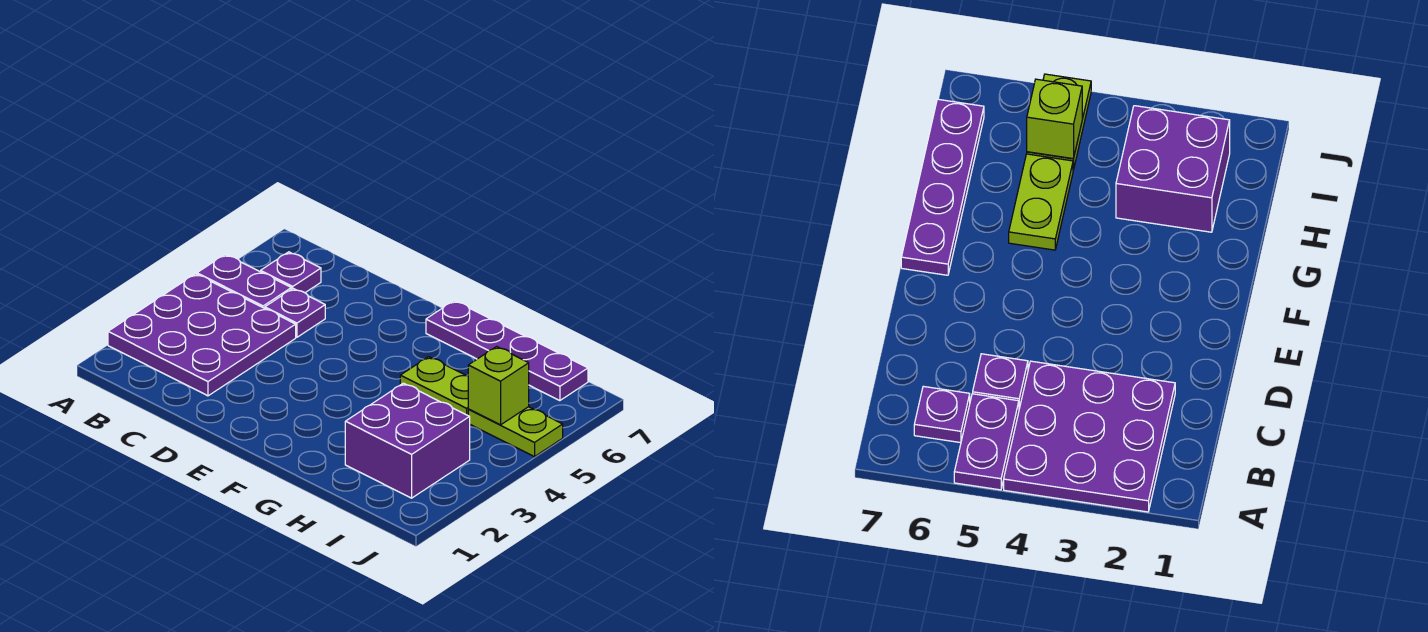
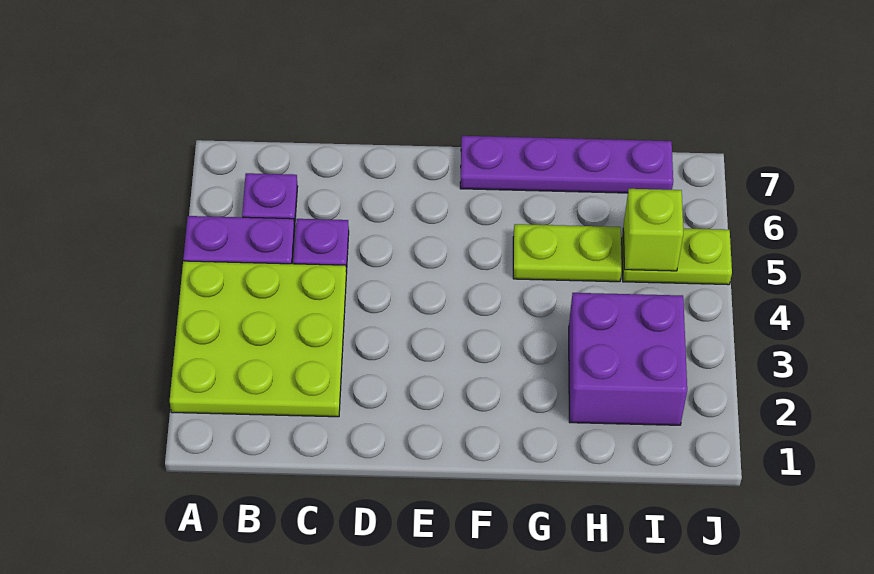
purple plate A2:C4 level 1 -> lime plate A2:C4 level 1

